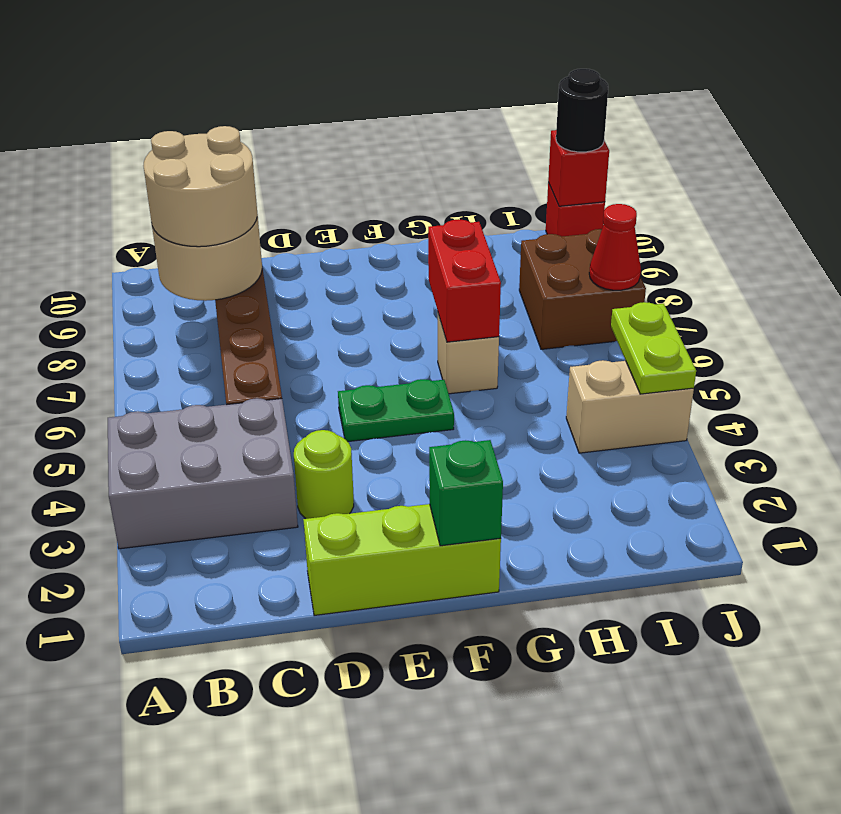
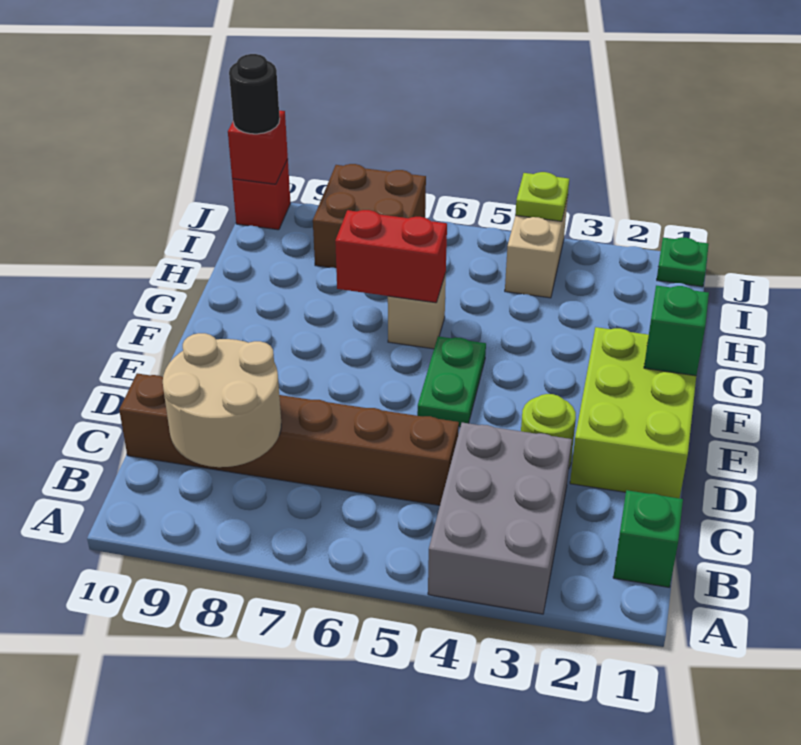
none -> green brick B1 level 1
tan round brick B8:C9 level 3 -> none
lime brick D1:F1 level 1 -> lime brick D1:F2 level 1
none -> green plate J1 level 1
lime plate J4:J5 level 2 -> lime plate J4 level 2
red cone J7 level 2 -> none

